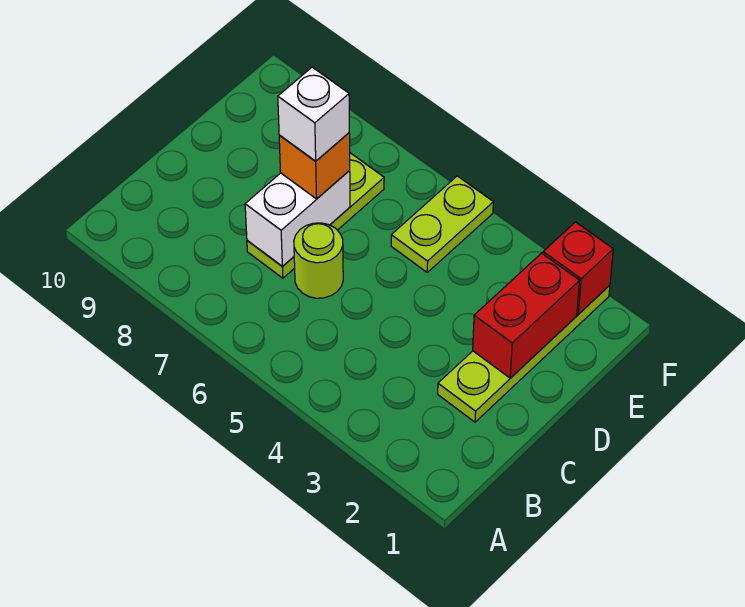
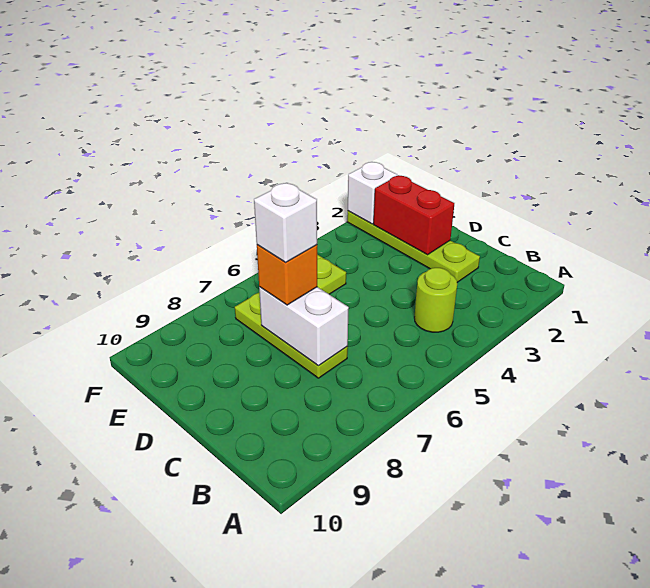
lime round brick C6 level 1 -> lime round brick B4 level 1
red brick F2 level 2 -> white brick F2 level 2

